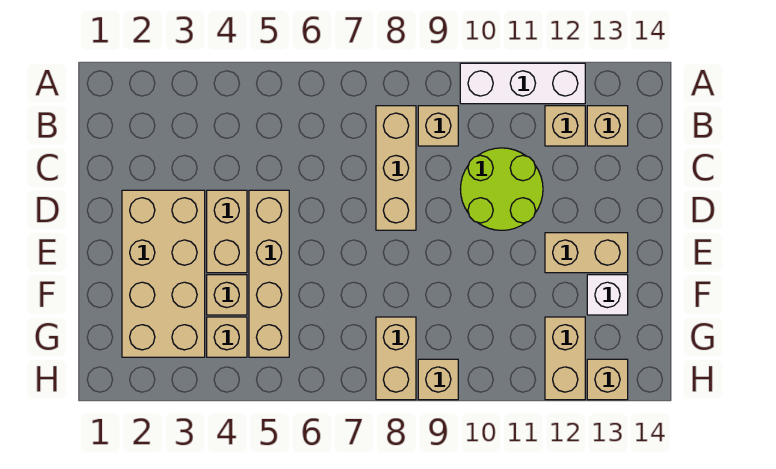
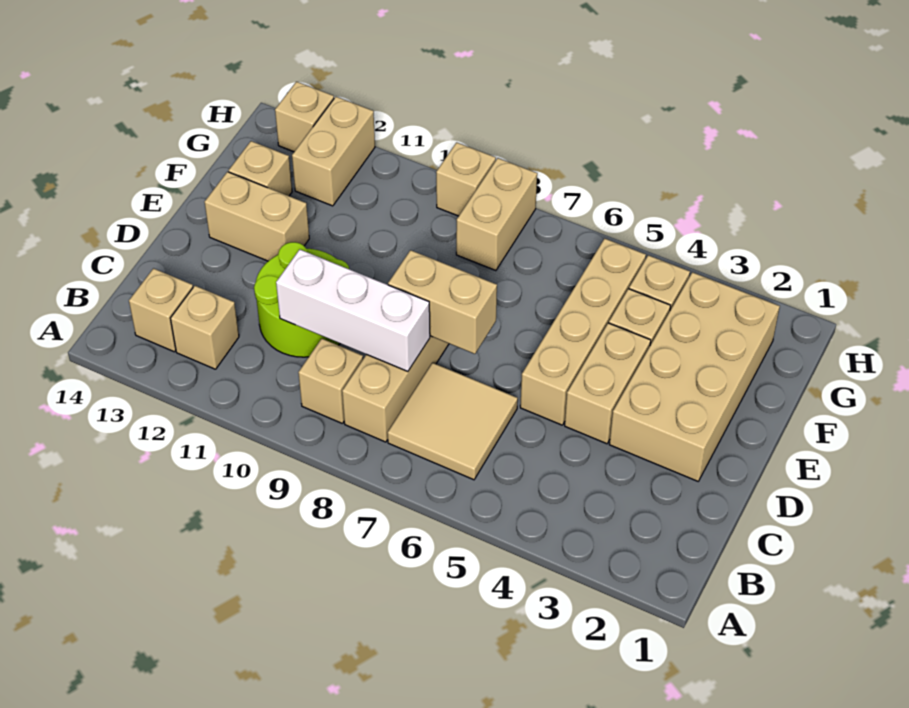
white brick A10:A12 level 1 -> white brick C8:C10 level 2
none -> tan tile B6:C7 level 1
none -> tan brick D7:D8 level 2
white brick F13 level 1 -> tan brick F13 level 1

